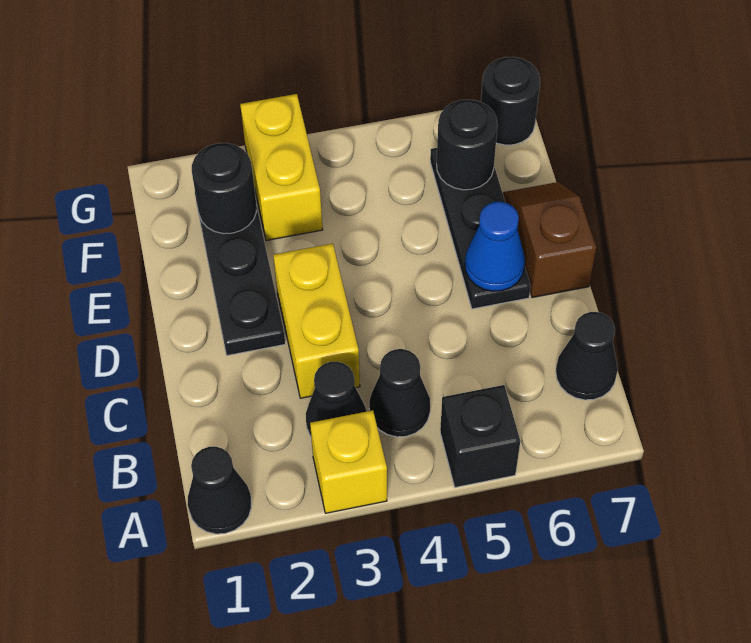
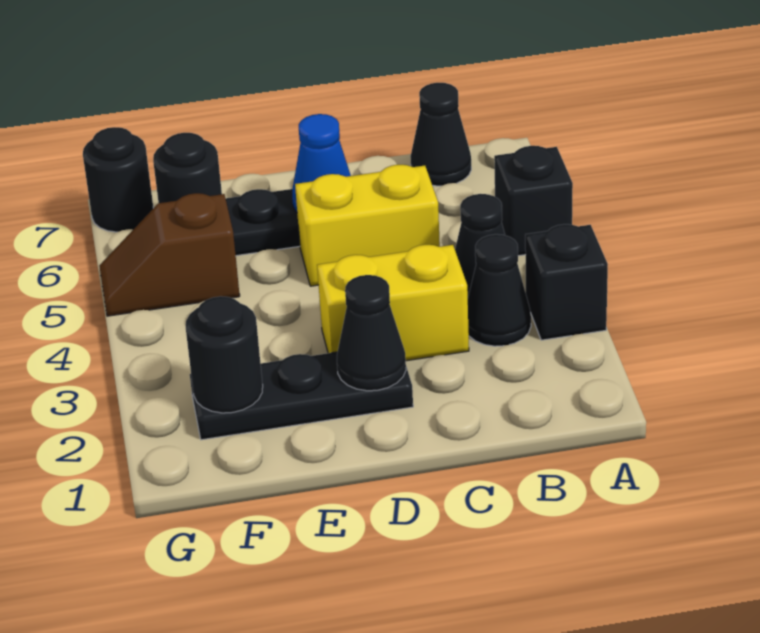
black cone A1 level 1 -> black cone D2 level 2
yellow brick A3 level 1 -> black brick A3 level 1
brown slope D7:E7 level 1 top D -> brown slope F5:G5 level 1 top F
yellow brick F3:G3 level 1 -> yellow brick C5:D5 level 1

